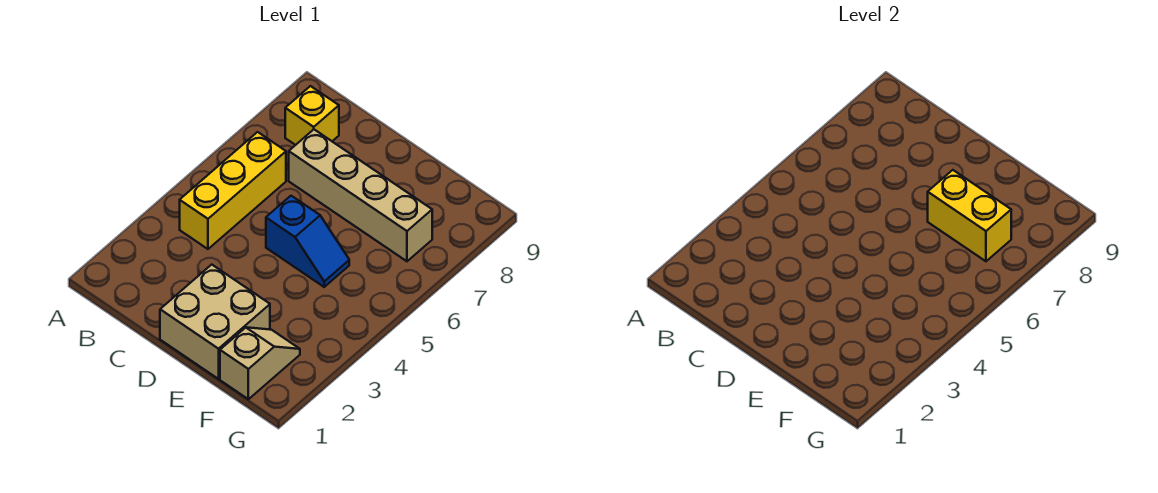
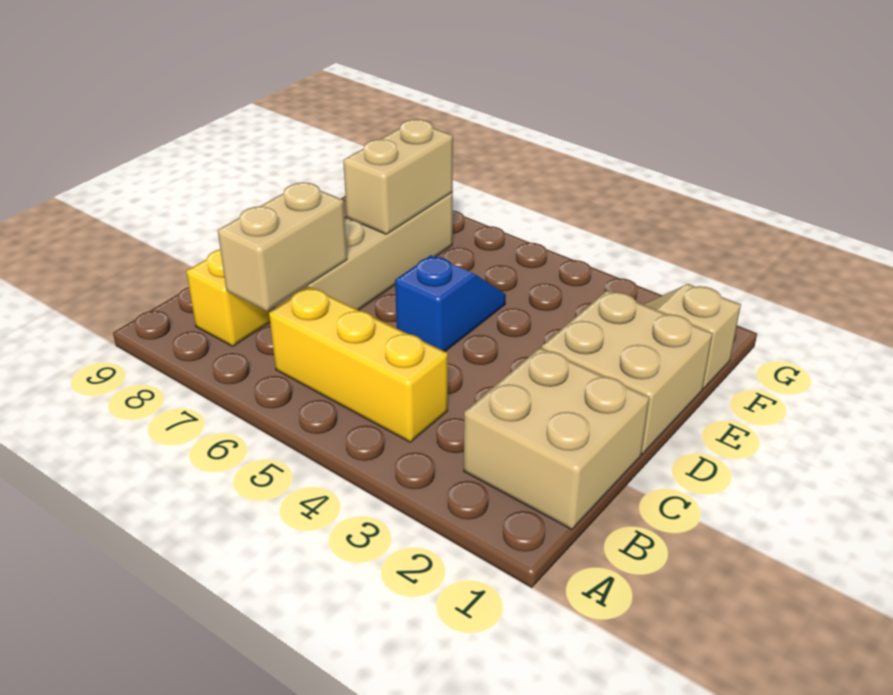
none -> tan brick B1:C2 level 1
none -> tan brick B7:C7 level 2
yellow brick E7:F7 level 2 -> tan brick E7:F7 level 2

